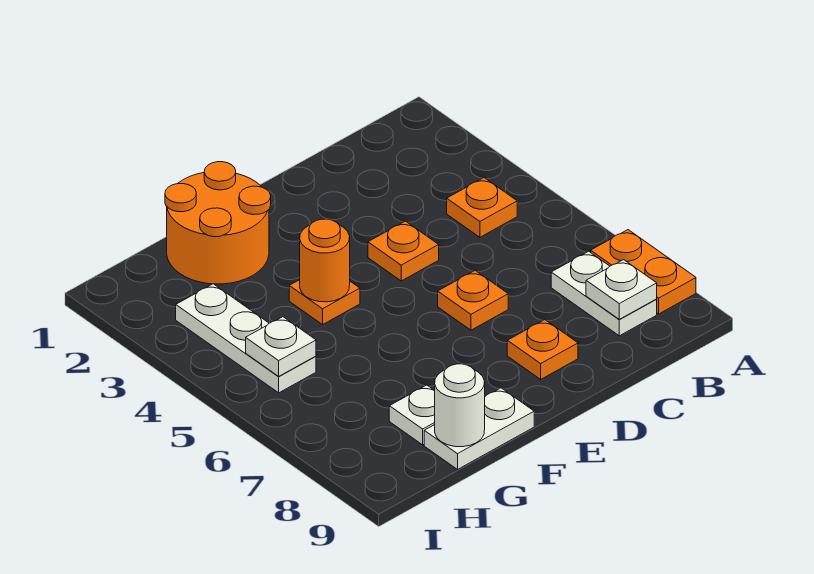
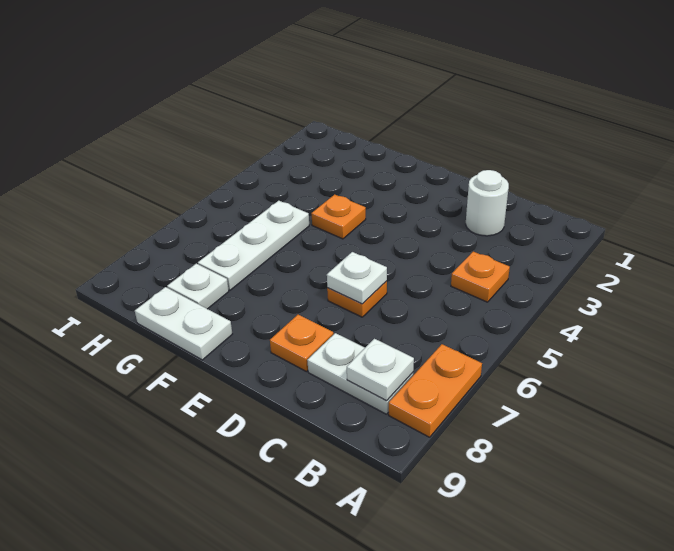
white plate B7:B8 level 1 -> white plate B8:C8 level 1
orange plate D4 level 1 -> none
orange round brick F1:G2 level 1 -> none
orange round brick F4 level 2 -> none
white round brick G9 level 2 -> white round brick C2 level 1
white plate H3:H5 level 1 -> white plate G5:G7 level 1
white plate H5 level 2 -> white plate D6 level 2

